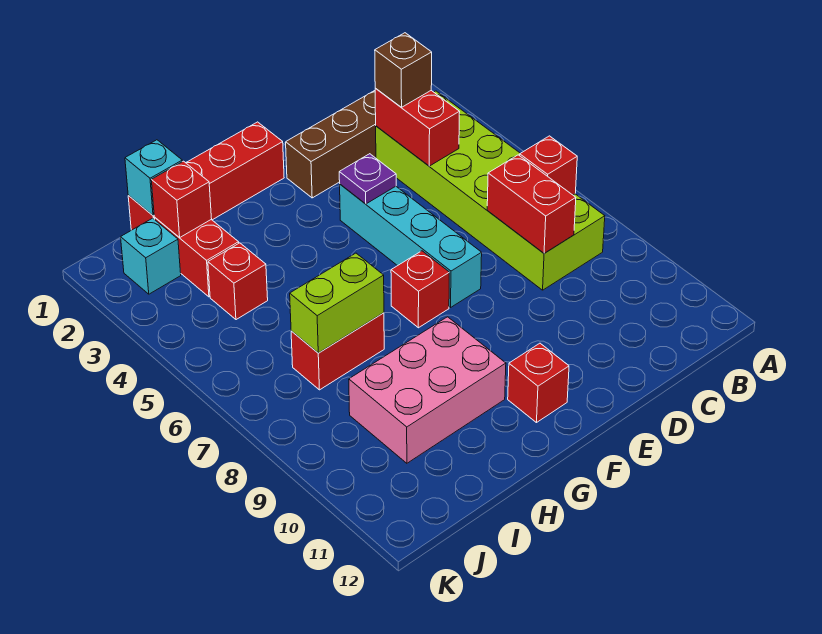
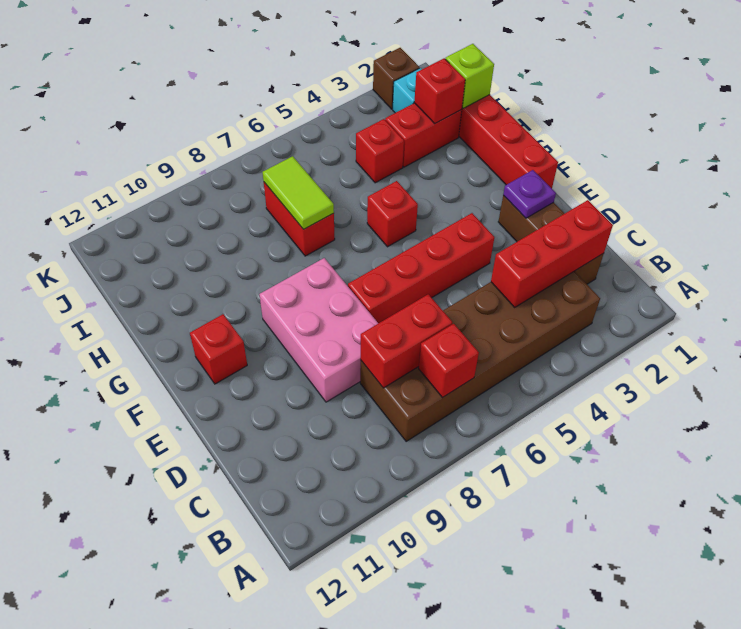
lime brick B3:C8 level 1 -> brown brick B3:C8 level 1
red brick C3:C4 level 2 -> red brick C2:C4 level 2
brown brick C3 level 3 -> brown brick K2 level 1
cyan brick E4:E7 level 1 -> red brick E4:E7 level 1
purple plate E4 level 2 -> purple plate E2 level 2
red brick F7 level 1 -> red brick G5 level 1
pink brick G9:I10 level 1 -> pink brick D8:F9 level 1
lime brick H7:I7 level 2 -> lime tile H7:I7 level 2
cyan brick I1 level 2 -> lime brick I1 level 2

